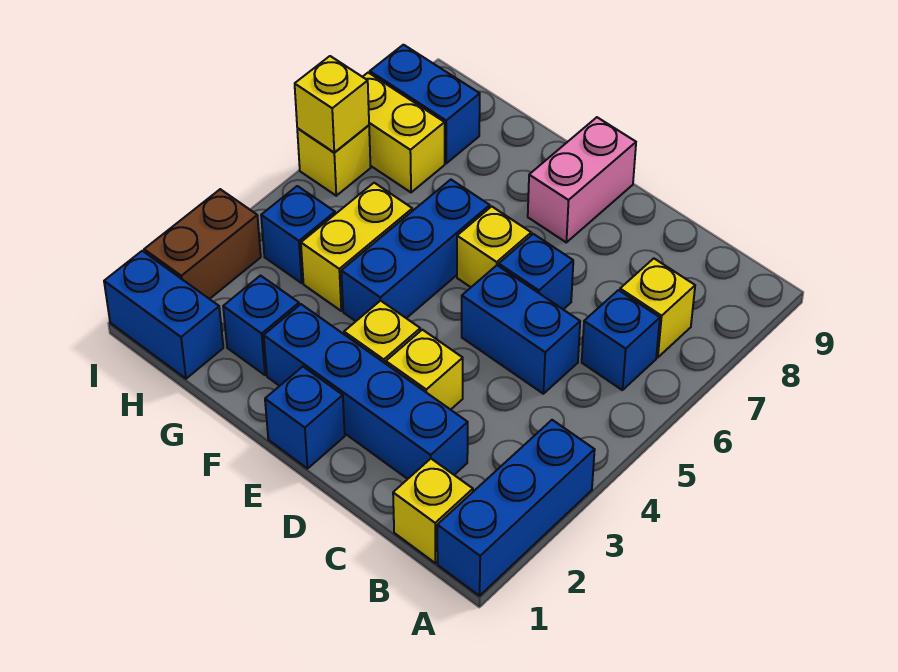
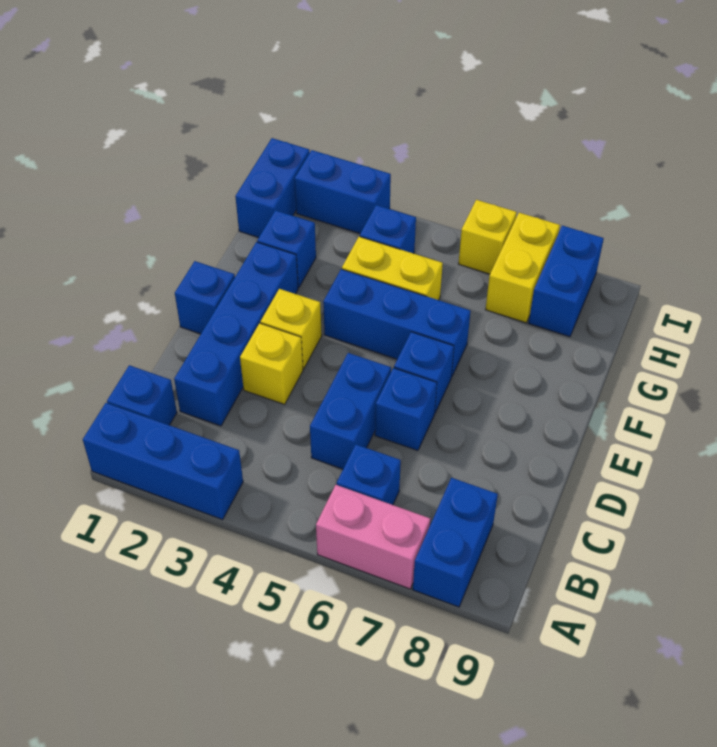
none -> blue brick A8:B8 level 1
yellow brick B1 level 1 -> blue brick B1 level 1
yellow brick B7 level 1 -> none
yellow brick E6 level 1 -> blue brick E6 level 1
pink brick E8:E9 level 1 -> pink brick A6:A7 level 1
brown brick I2:I3 level 1 -> blue brick I2:I3 level 1
yellow brick I6 level 2 -> none

